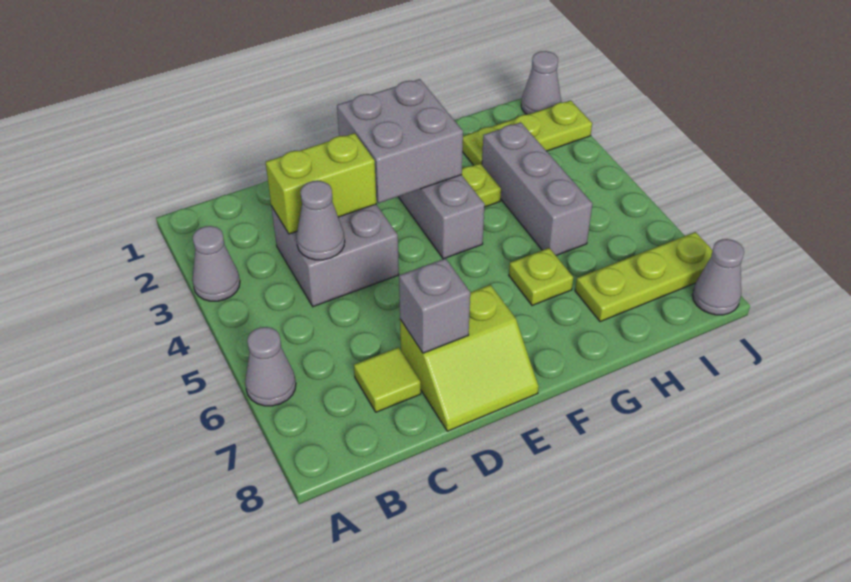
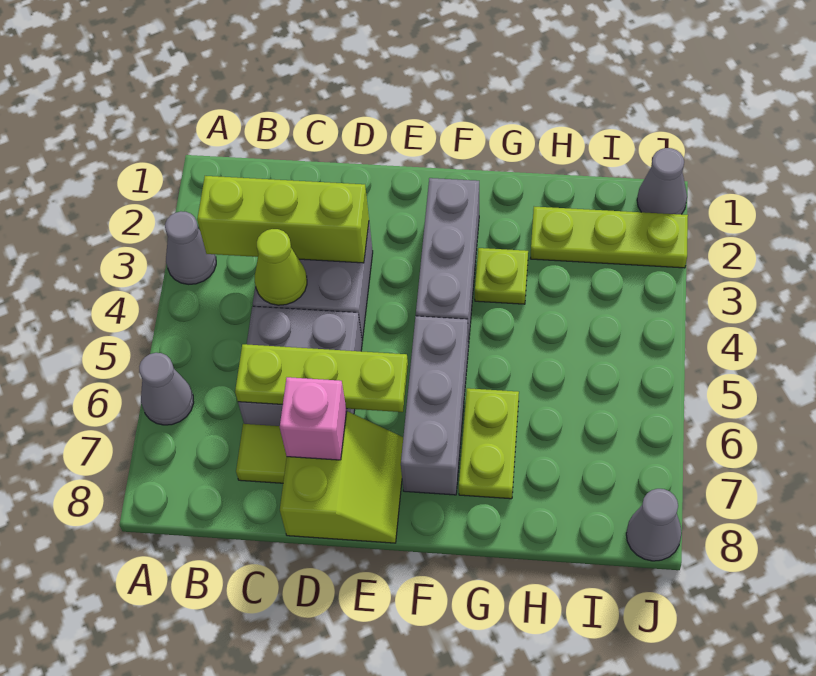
lime brick C3:D3 level 2 -> lime brick B3:D3 level 2
grey cone C4 level 2 -> lime cone C4 level 2
lime slope D7:E8 level 1 top 7 -> lime slope D7:E8 level 1 top D
grey brick D7 level 2 -> pink brick D7 level 2
grey brick E2:F3 level 2 -> grey brick C5:D6 level 1
lime plate G6 level 1 -> lime plate G6:G7 level 1
grey brick H3:H5 level 1 -> grey brick F5:F7 level 1
lime plate H7:J7 level 1 -> lime plate C6:E6 level 2

